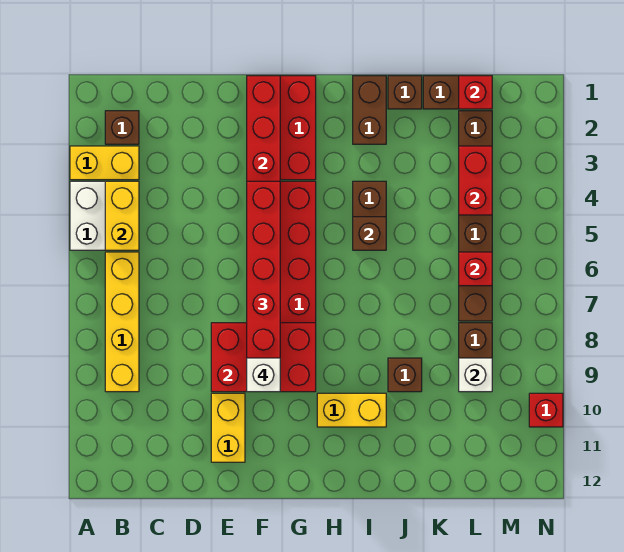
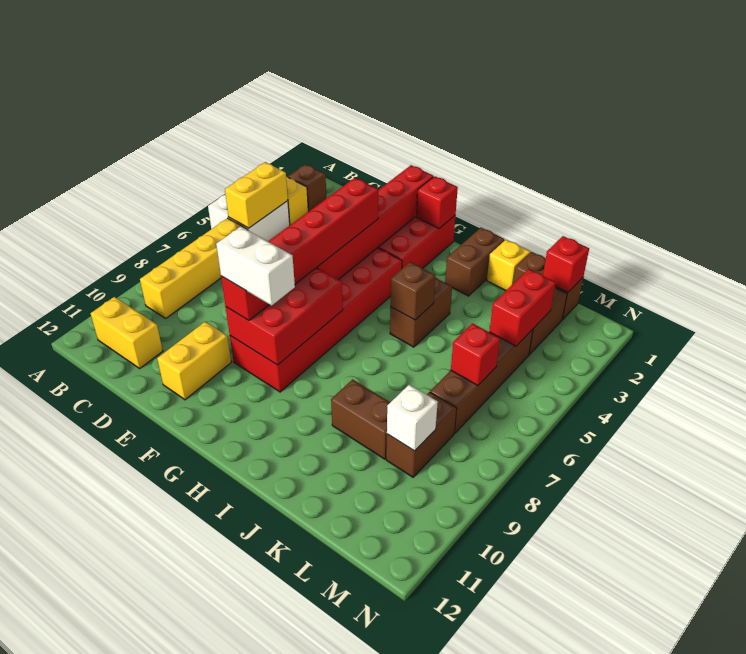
red brick E8:G9 level 2 -> red brick F7:G9 level 2
white brick F9 level 4 -> white brick F9:G9 level 4
yellow brick H10:I10 level 1 -> yellow brick B11:C11 level 1
brown brick J1 level 1 -> yellow brick J1 level 1
brown brick J9 level 1 -> brown brick J9:K9 level 1
red brick N10 level 1 -> red brick G1 level 2

